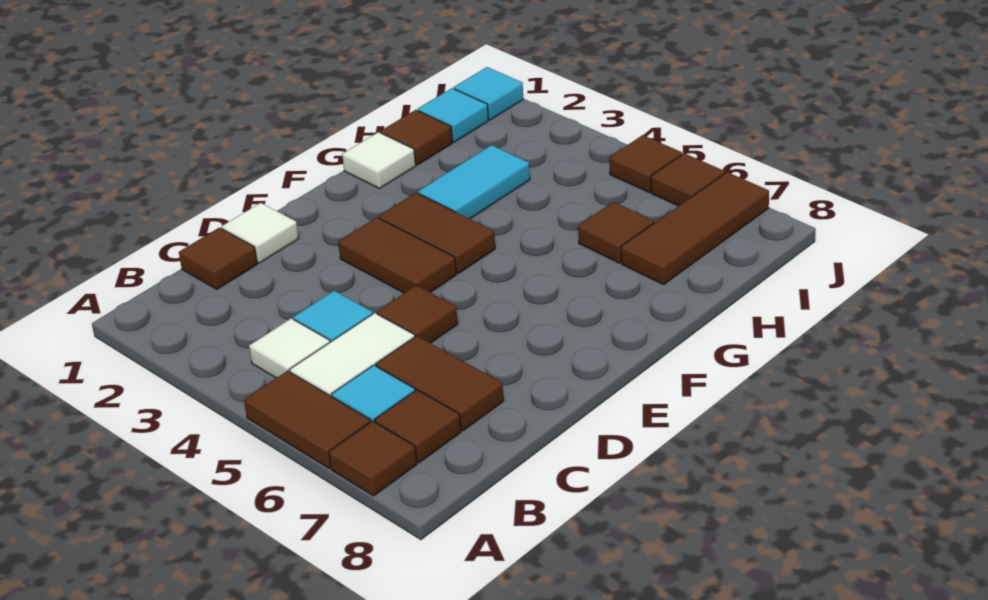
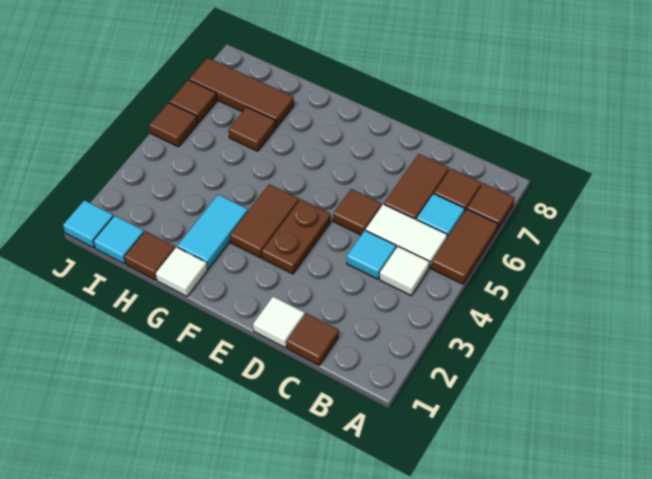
brown tile E3:E4 level 1 -> brown plate E3:E4 level 1
cyan tile G3:H3 level 1 -> cyan tile G2:G3 level 1

